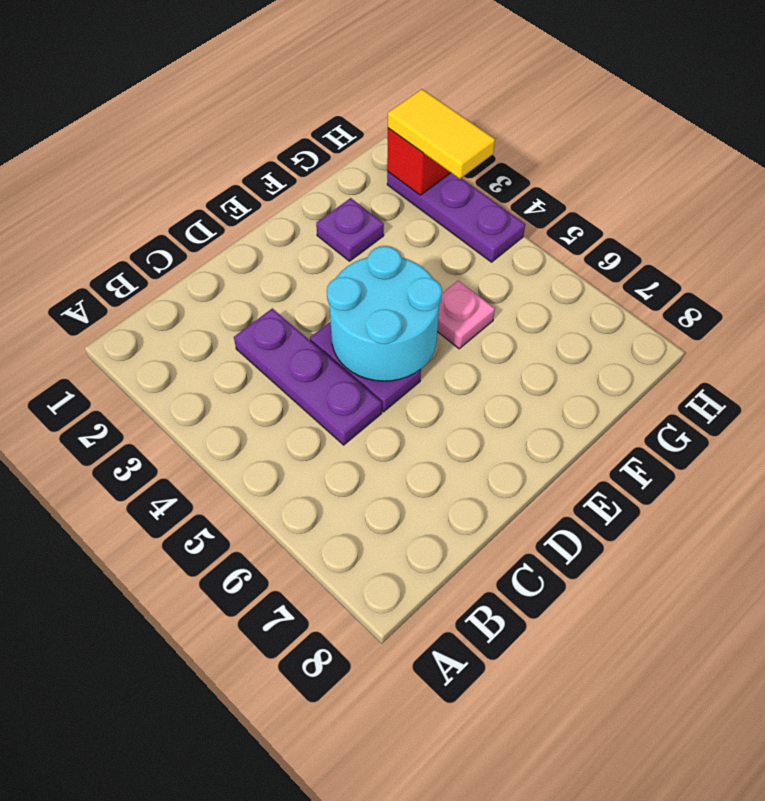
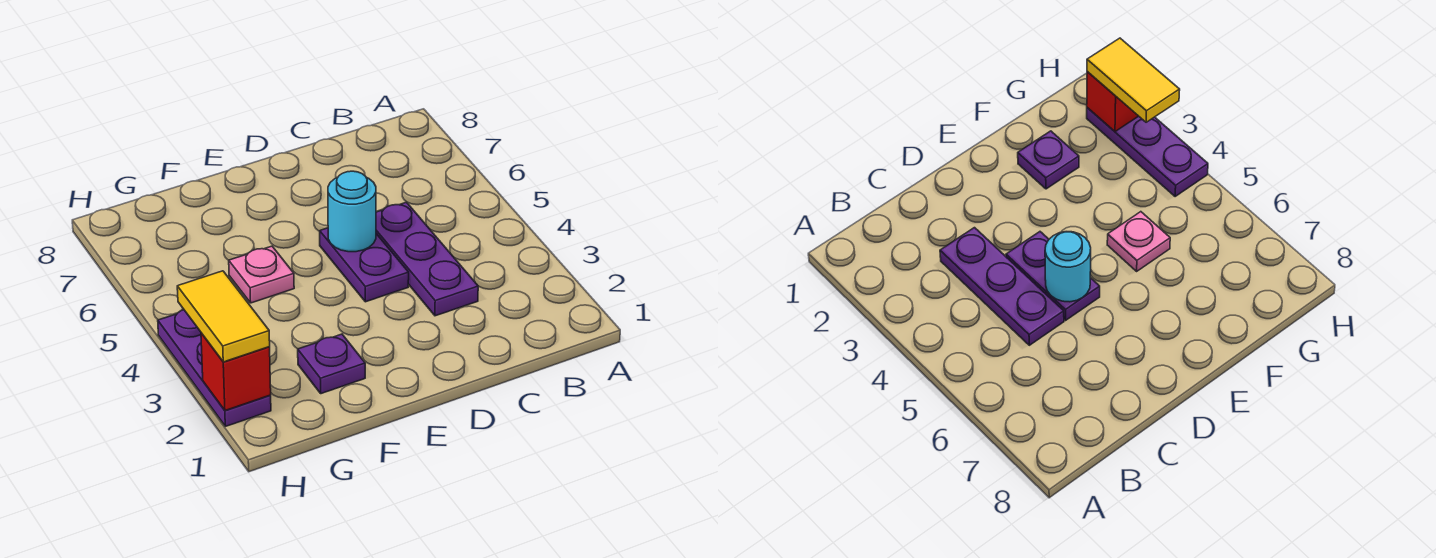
cyan round brick D4:E5 level 2 -> cyan round brick D5 level 2

